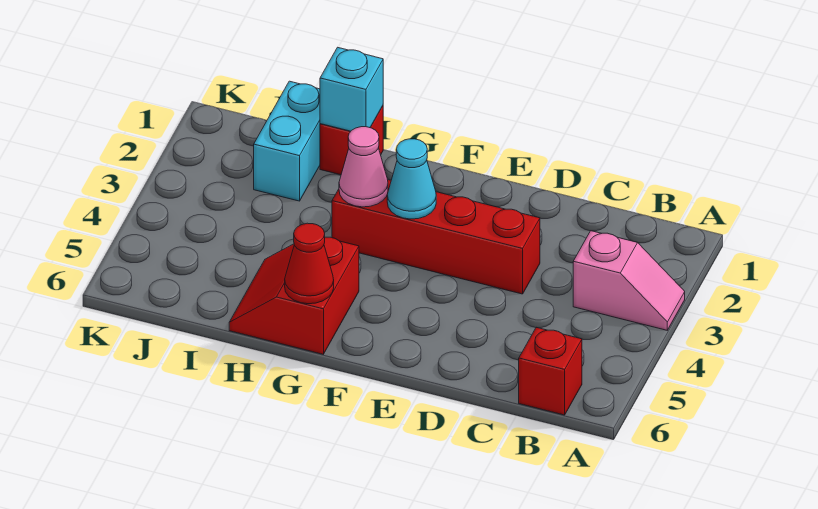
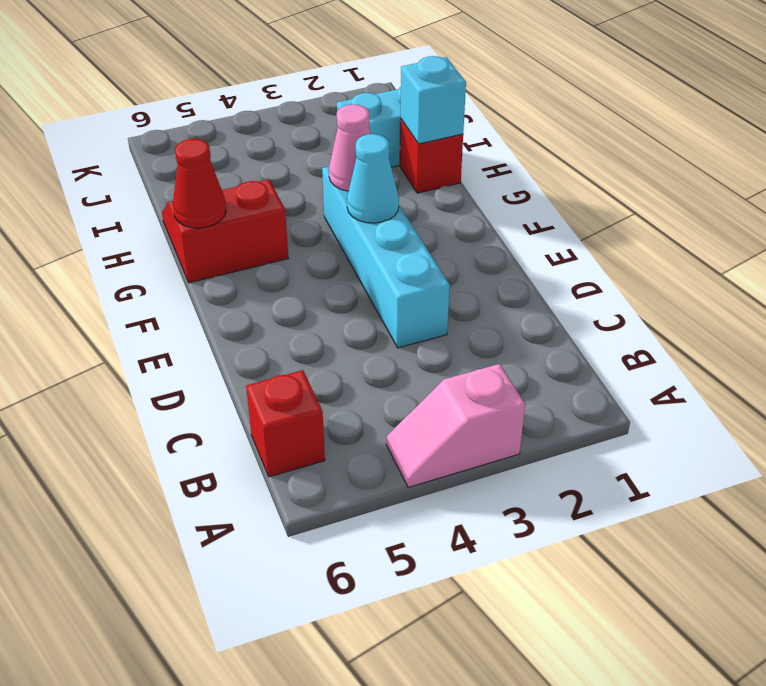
pink slope A3:B3 level 1 top B -> pink slope A3:A4 level 1 top 3
red brick D3:G3 level 1 -> cyan brick D3:G3 level 1

